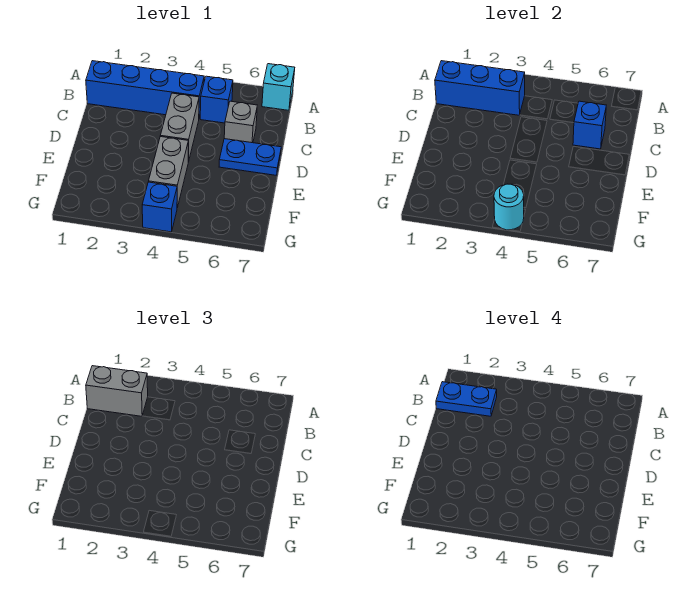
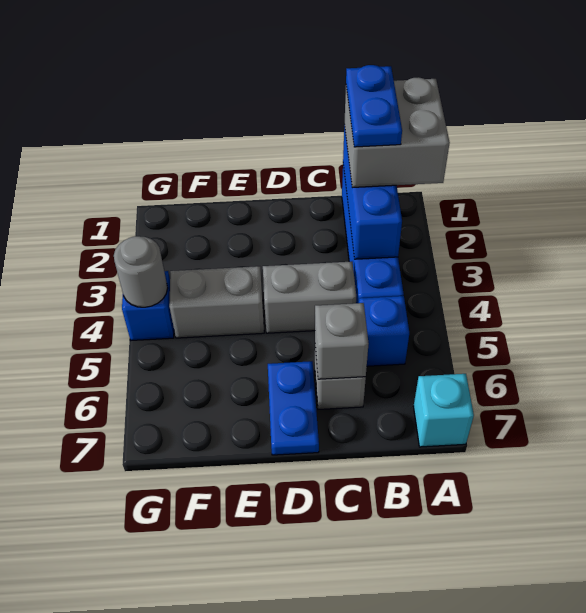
grey brick B1:B2 level 3 -> grey brick A1:B2 level 3
blue brick C6 level 2 -> grey brick C6 level 2
cyan round brick G4 level 2 -> grey round brick G4 level 2

